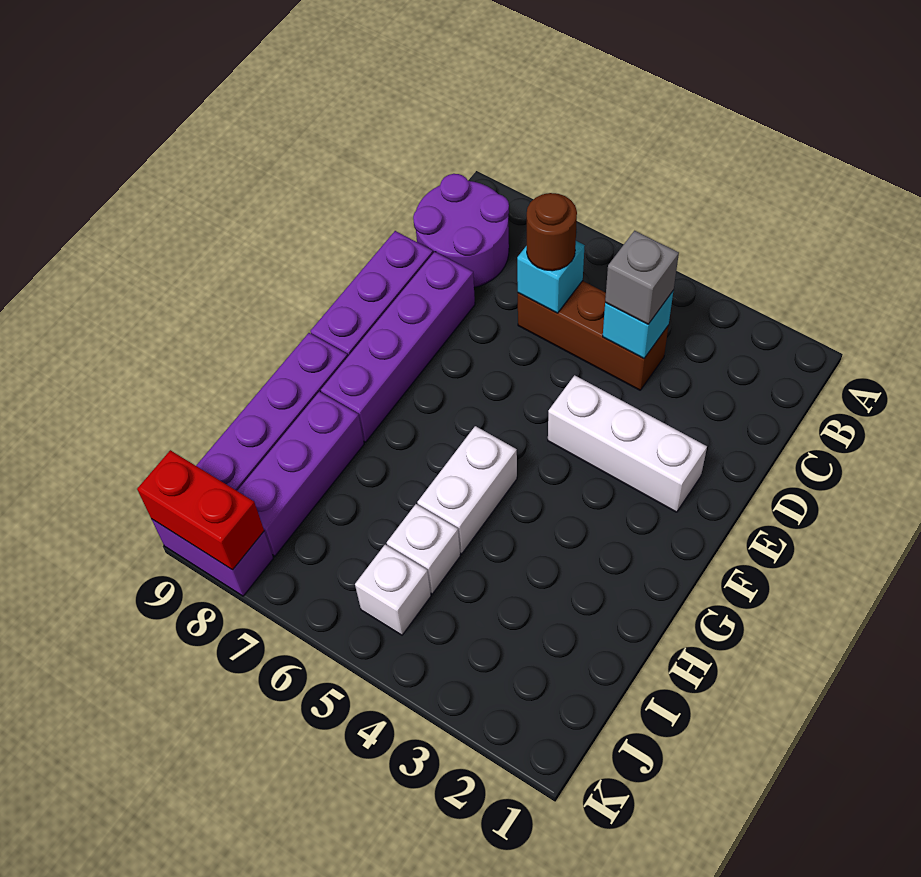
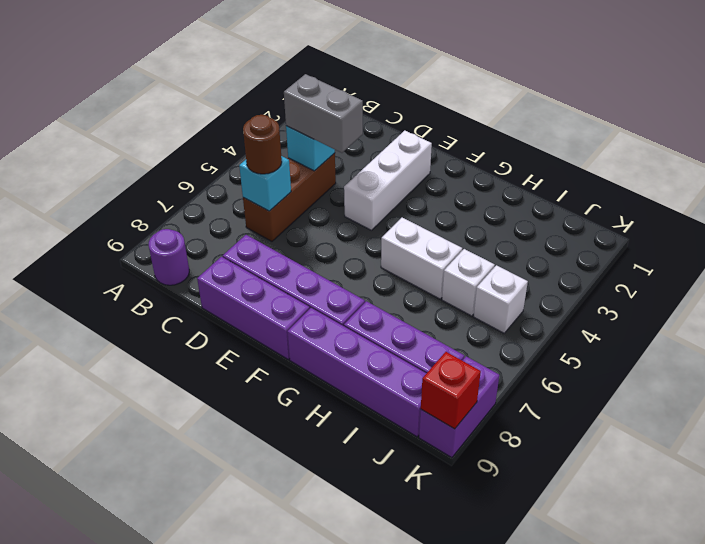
purple round brick B8:C9 level 1 -> purple round brick B9 level 1
grey brick C4 level 3 -> grey brick C4:D4 level 3
red brick K8:K9 level 2 -> red brick K9 level 2

